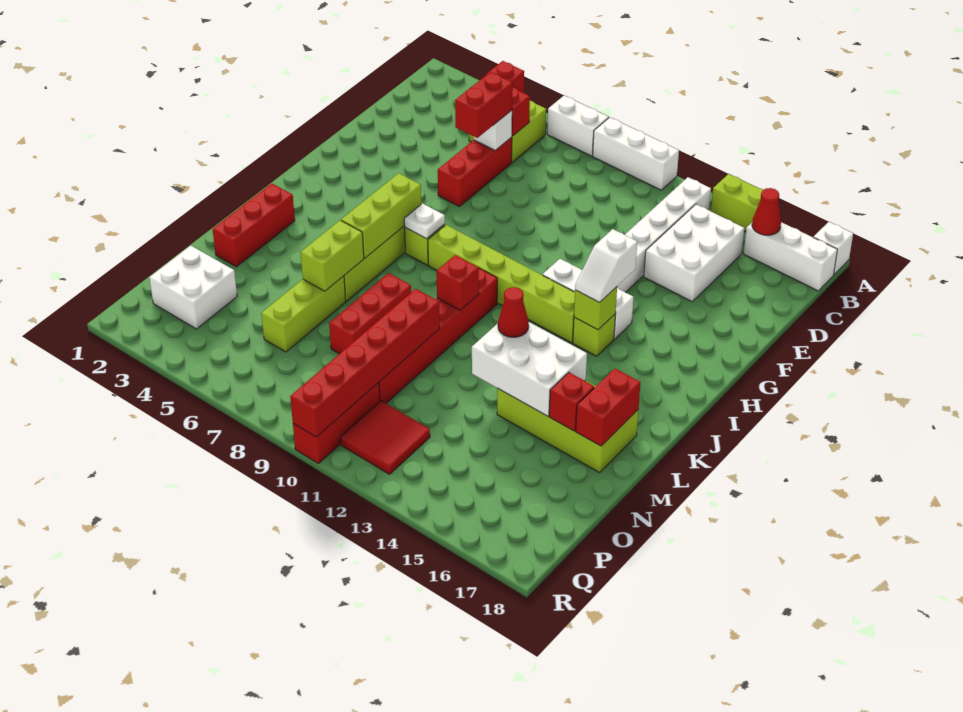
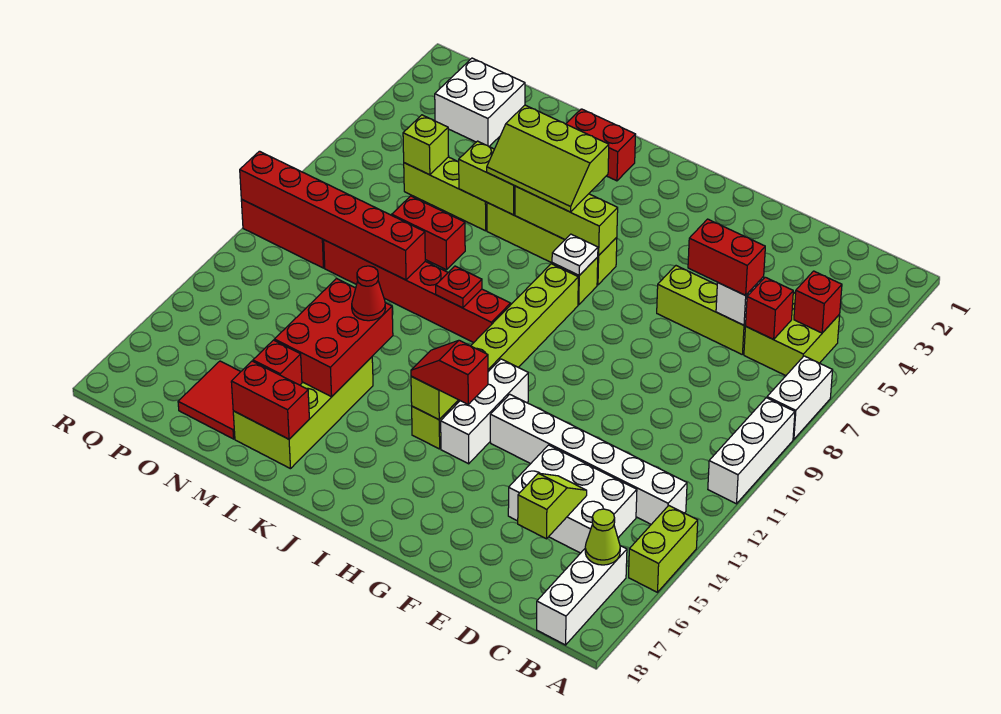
white brick A18 level 1 -> none
red cone B16 level 2 -> lime cone B16 level 2
red brick D6:F6 level 1 -> lime brick D6:F6 level 1
none -> lime slope D15:D16 level 2 top 16
white slope H14:I14 level 3 top H -> red slope H14:I14 level 3 top H
none -> lime slope J5:L6 level 3 top 5
red brick K2:M2 level 1 -> red brick K2:L2 level 1
red brick K10 level 2 -> red plate K10 level 2
red brick L8:N8 level 1 -> red brick M8:N8 level 1
white brick L13:M15 level 2 -> red brick L13:M15 level 2
none -> lime brick O6 level 2
red tile P11:Q12 level 1 -> red tile N16:O17 level 1

